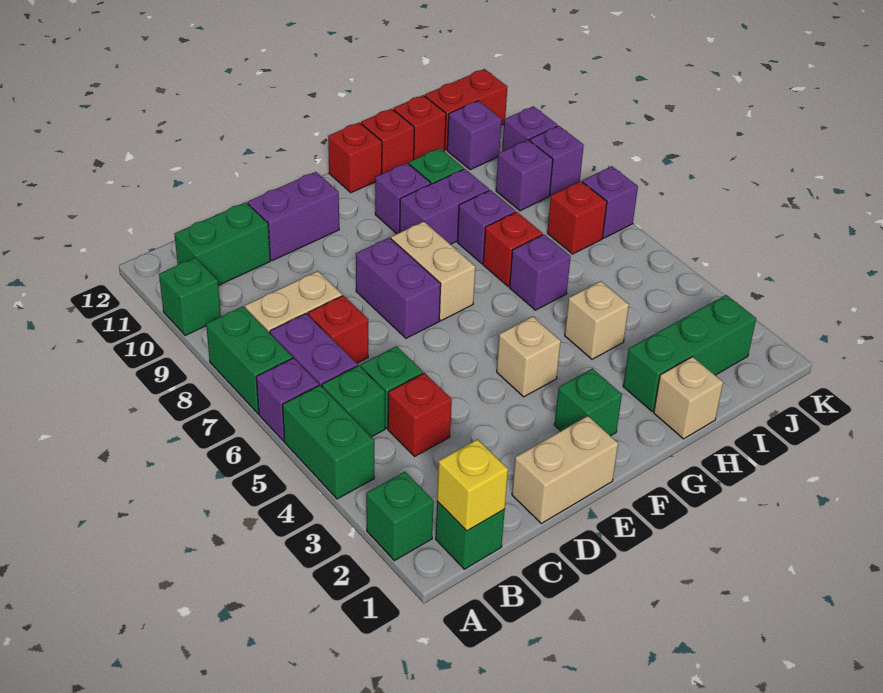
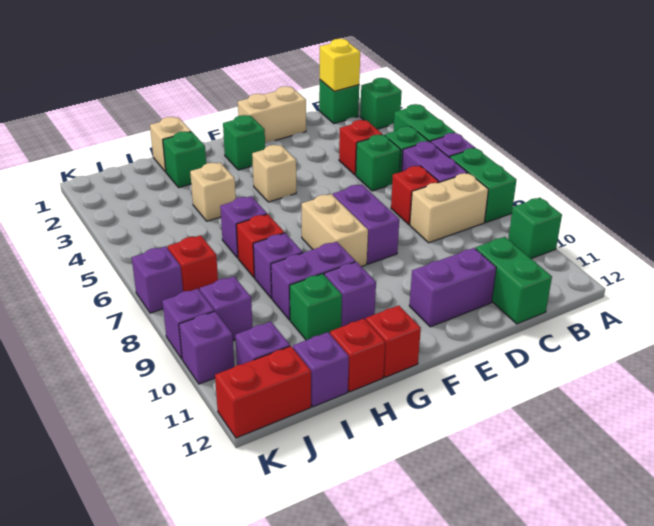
green brick B11:C11 level 1 -> green brick C11:C12 level 1
green brick H2:J2 level 1 -> green brick H2 level 1
red brick I12 level 1 -> purple brick I12 level 1

